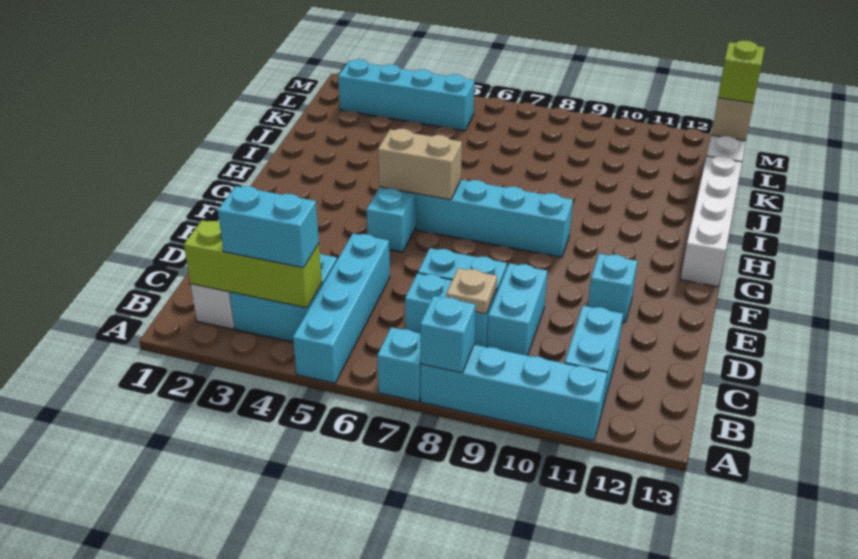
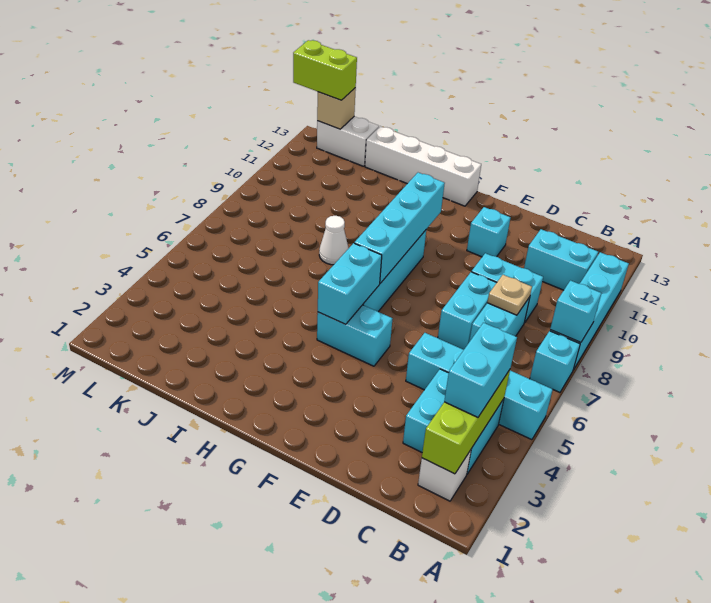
tan brick G5:G6 level 2 -> cyan brick G5:G6 level 2
none -> white cone I8 level 1
cyan brick L2:L5 level 1 -> cyan brick G7:G10 level 2
lime brick L13 level 3 -> lime brick L13:M13 level 3

